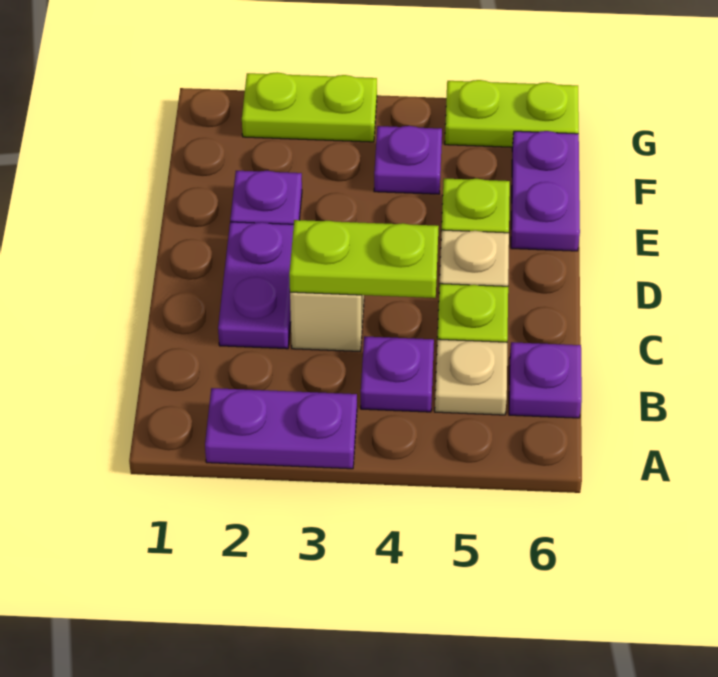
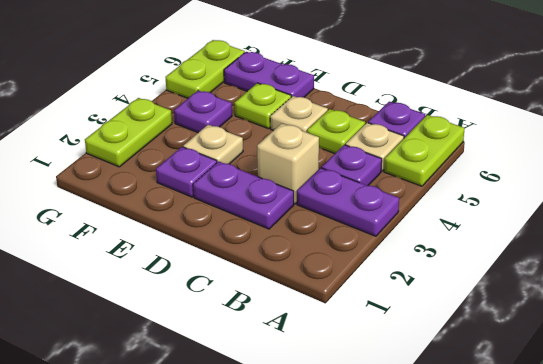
purple plate A2:A3 level 1 -> purple plate A3:B3 level 1
lime plate C3:C4 level 2 -> lime plate A5:A6 level 1
none -> tan plate E3 level 1

